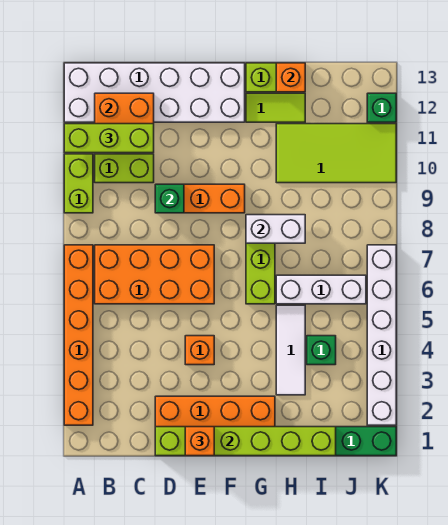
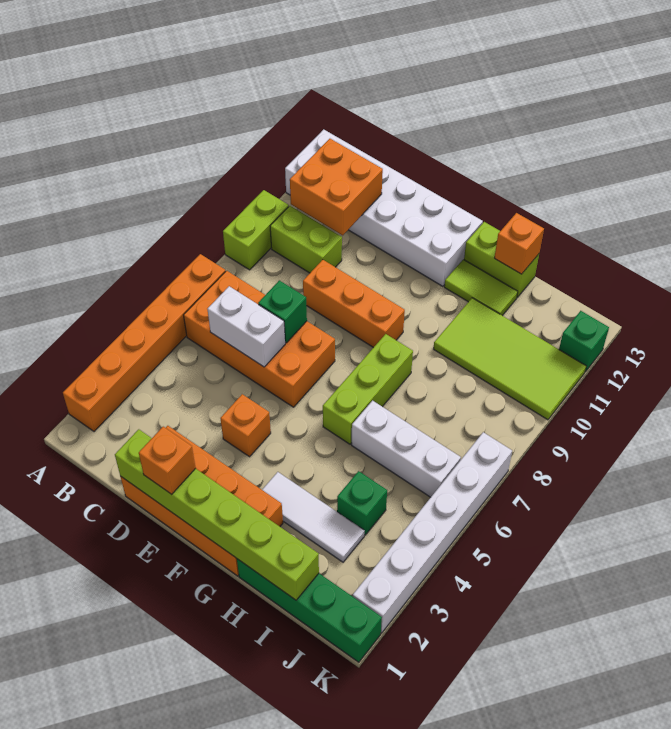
lime brick A11:C11 level 3 -> none
green brick D9 level 2 -> green brick D7 level 2
white brick G8:H8 level 2 -> white brick C6:D6 level 2
white tile H3:H5 level 1 -> white tile G3:I3 level 1

